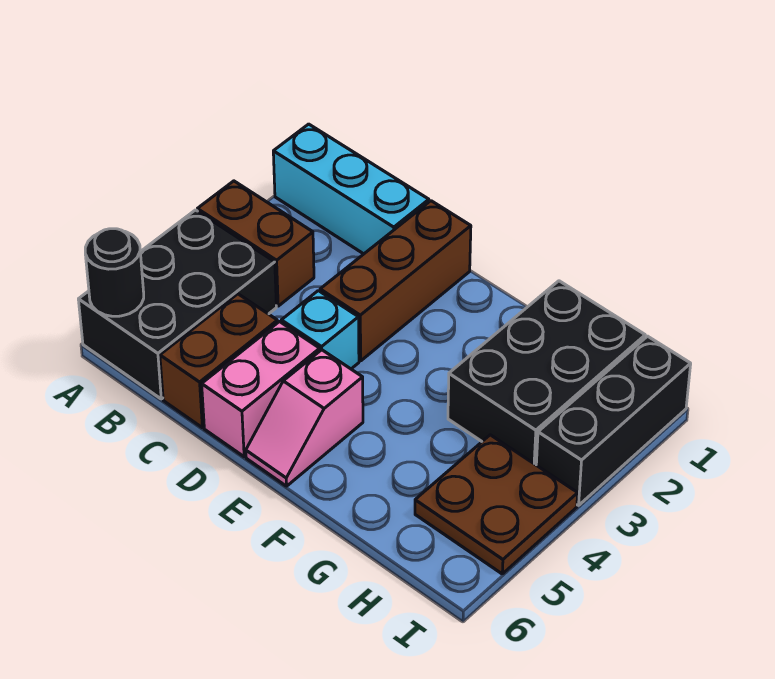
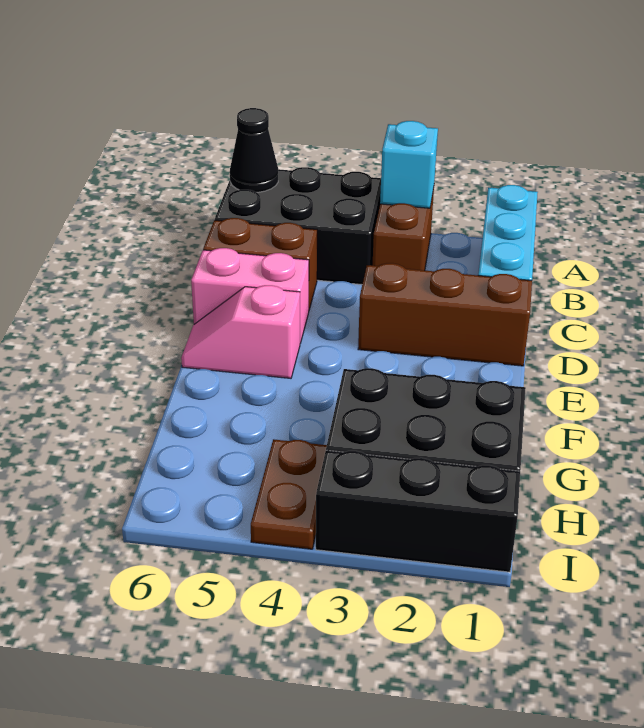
black round brick A6 level 2 -> black cone A6 level 2
cyan brick D4 level 1 -> cyan brick A3 level 2
brown plate H4:I5 level 1 -> brown plate H4:I4 level 1

